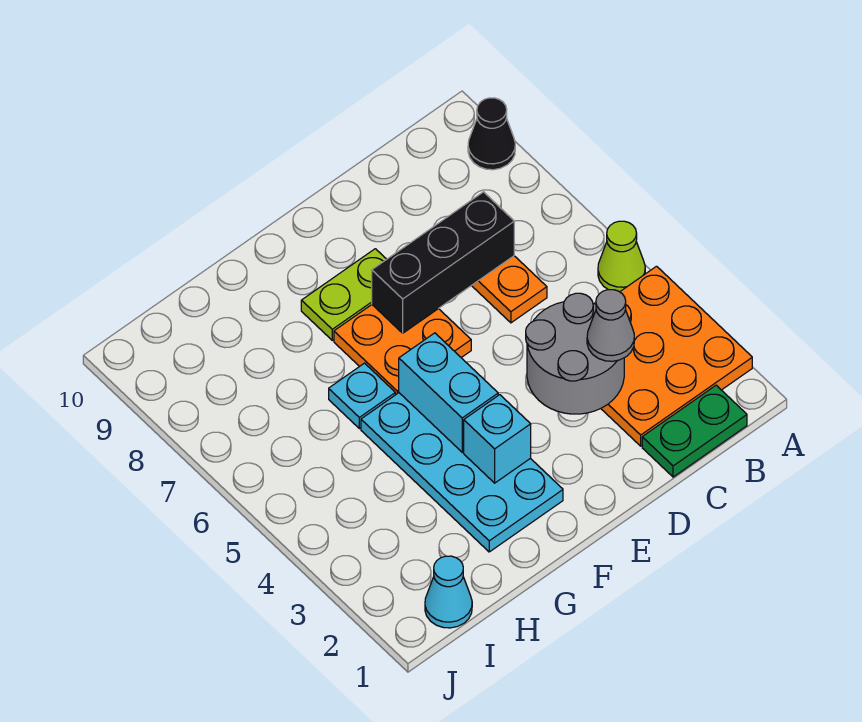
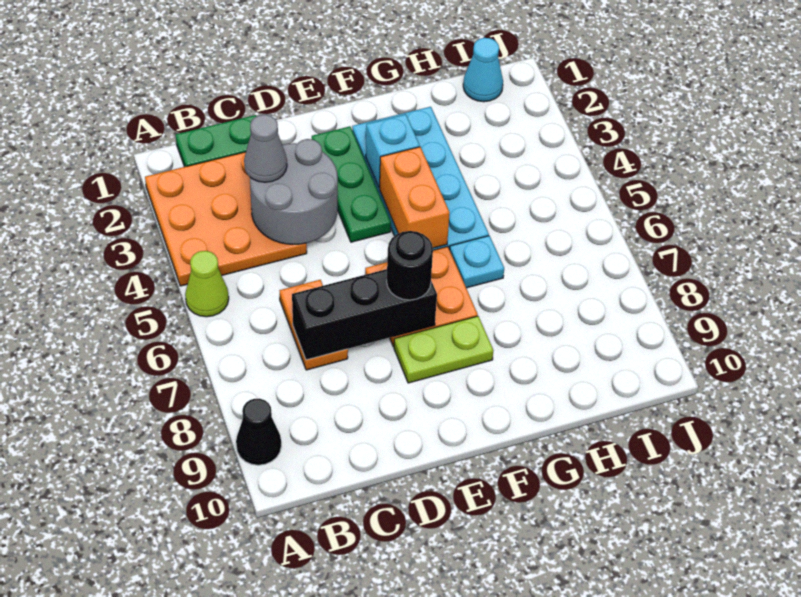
none -> green plate E2:E4 level 1
none -> black round brick E7 level 3
cyan brick F4:F5 level 2 -> orange brick F4:F5 level 2

